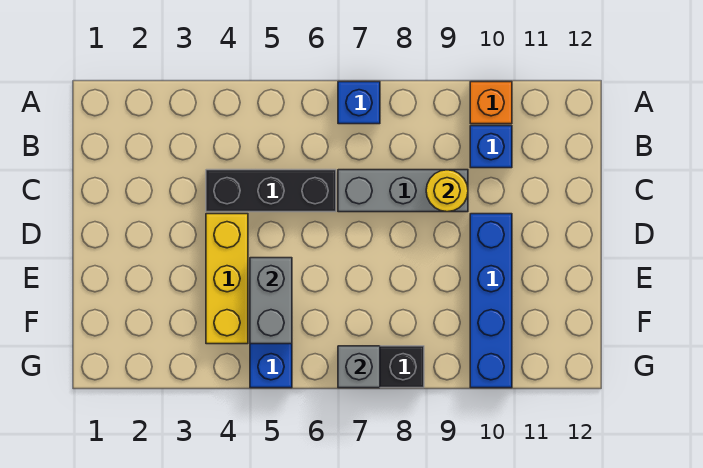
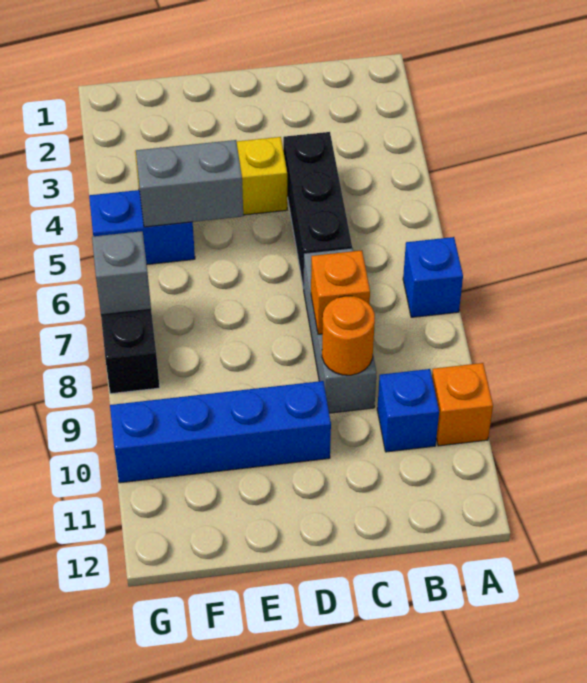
none -> orange brick C8 level 2
yellow round brick C9 level 2 -> orange round brick C9 level 2

